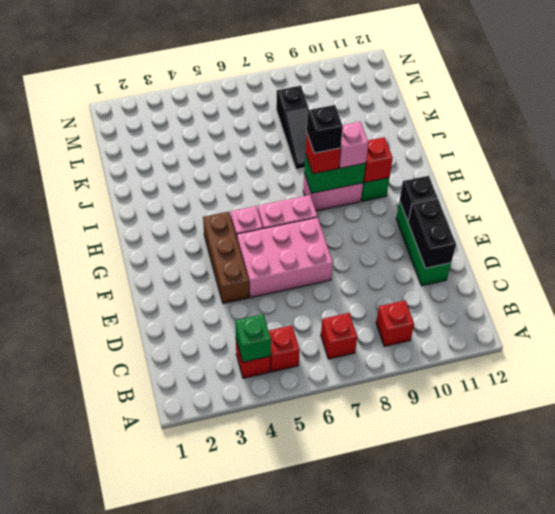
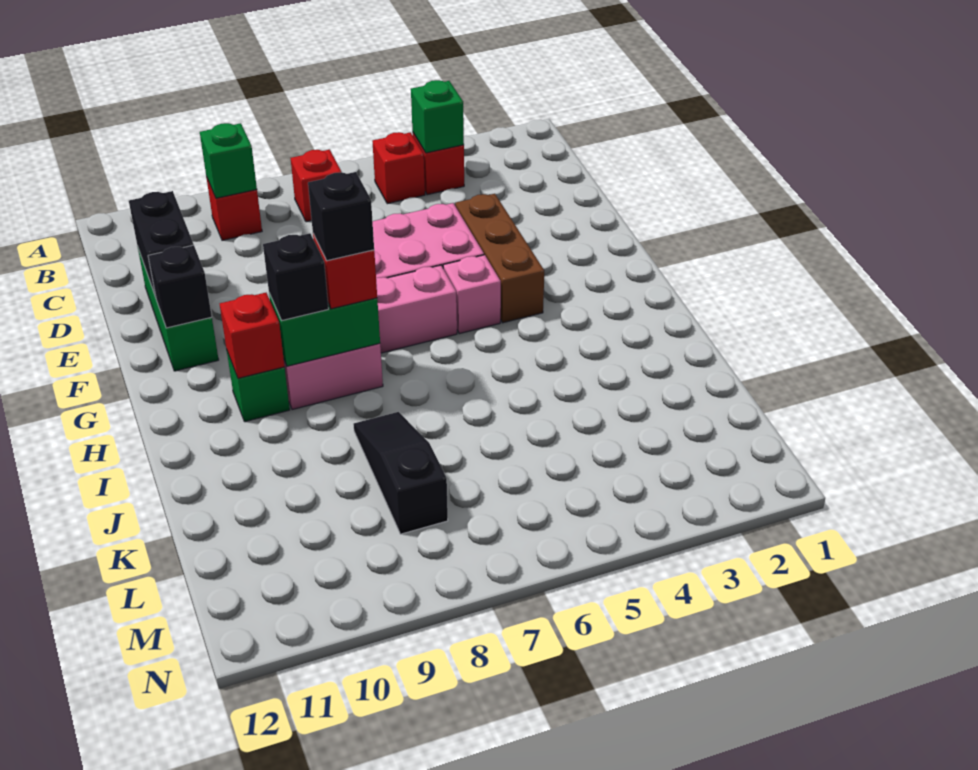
none -> green brick B9 level 2
pink brick H9 level 3 -> black brick H9 level 3

